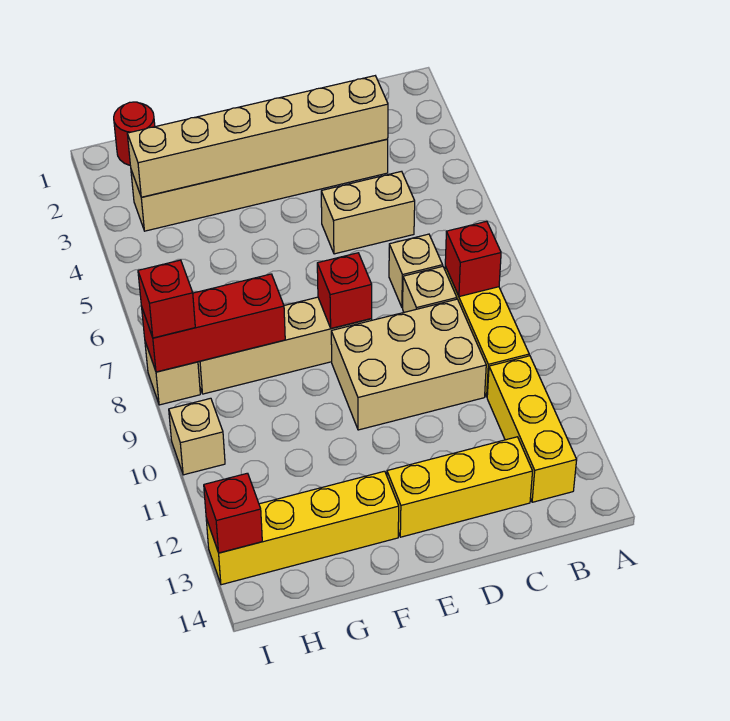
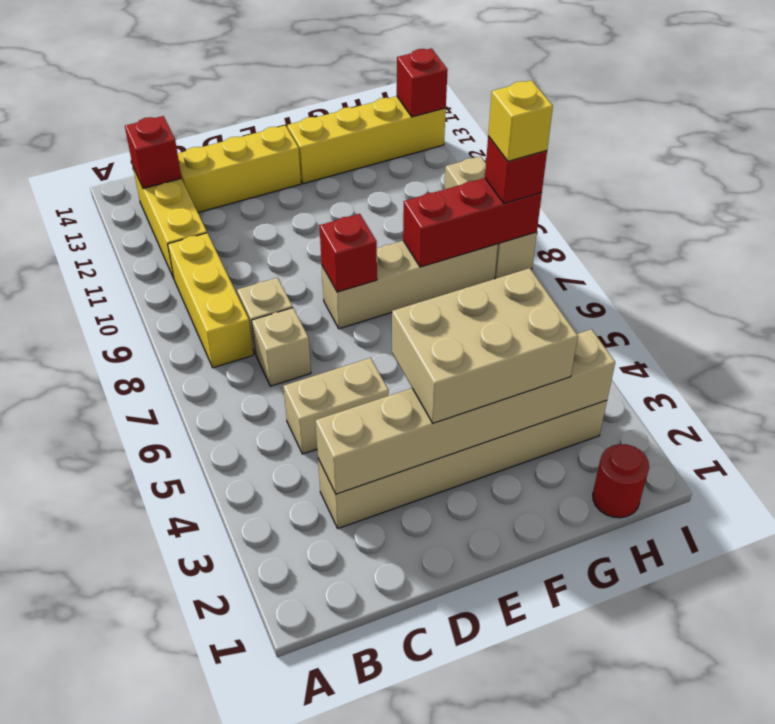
red brick B8 level 2 -> red brick B13 level 2
tan brick C9:E10 level 1 -> tan brick E3:G4 level 3
none -> yellow brick I8 level 4

